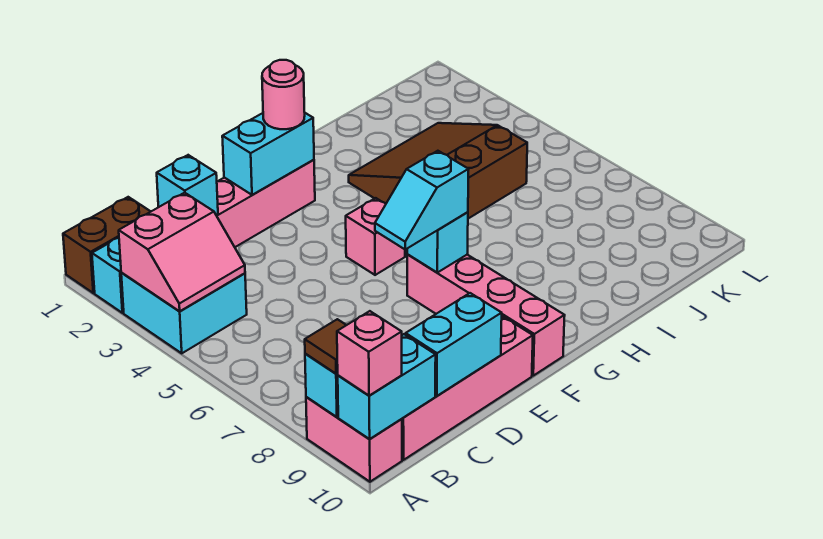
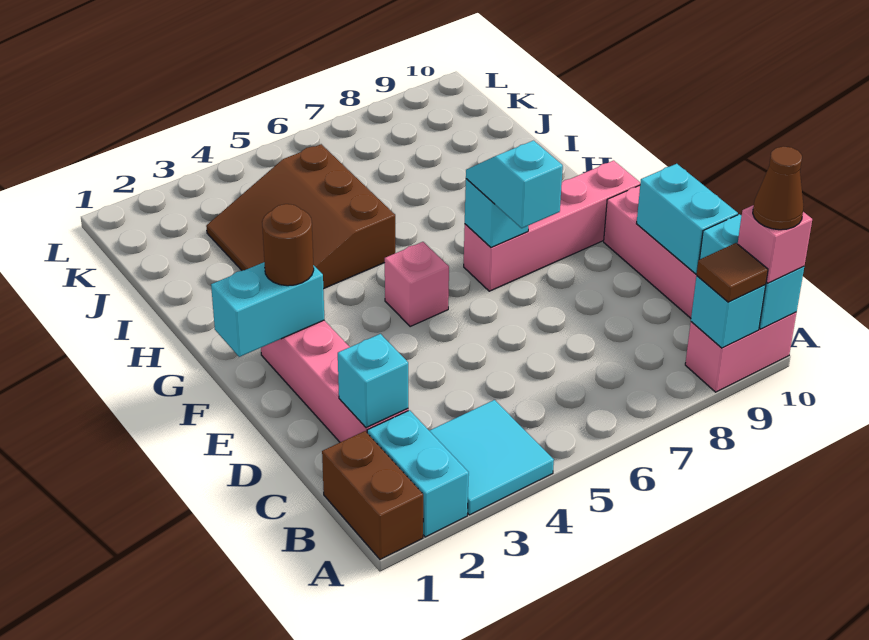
cyan brick A3:B4 level 1 -> cyan tile A3:B4 level 1
pink slope A3:B4 level 2 top 3 -> none
none -> brown cone A10 level 4
cyan brick E2:F2 level 2 -> cyan brick F1:F2 level 2
cyan slope E7:F7 level 3 top F -> cyan slope E7:F7 level 3 top E
pink round brick F2 level 3 -> brown round brick F2 level 3

